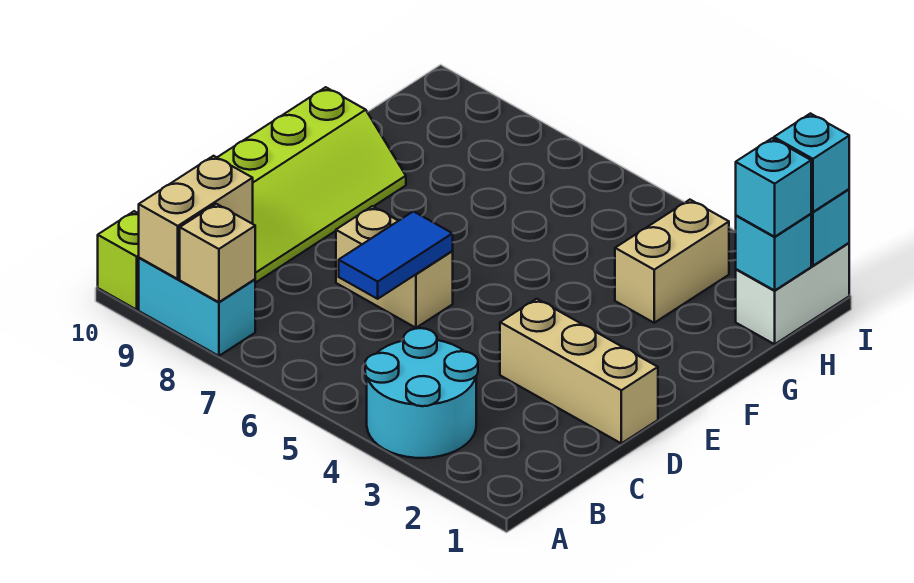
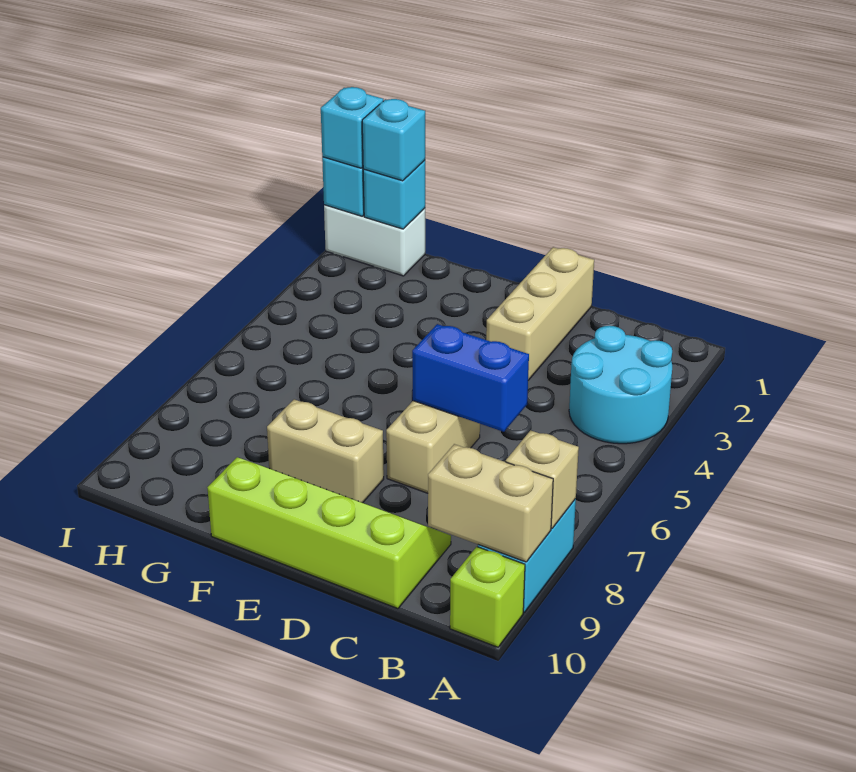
blue tile C6:D6 level 2 -> blue brick C6:D6 level 2
tan brick G3:H3 level 1 -> tan brick E8:F8 level 1

